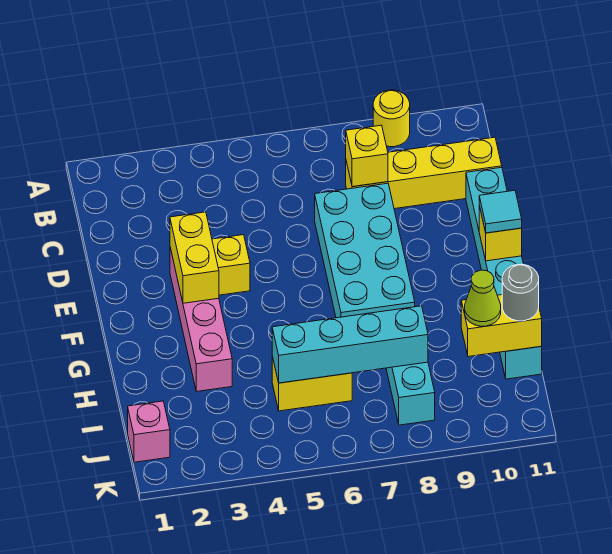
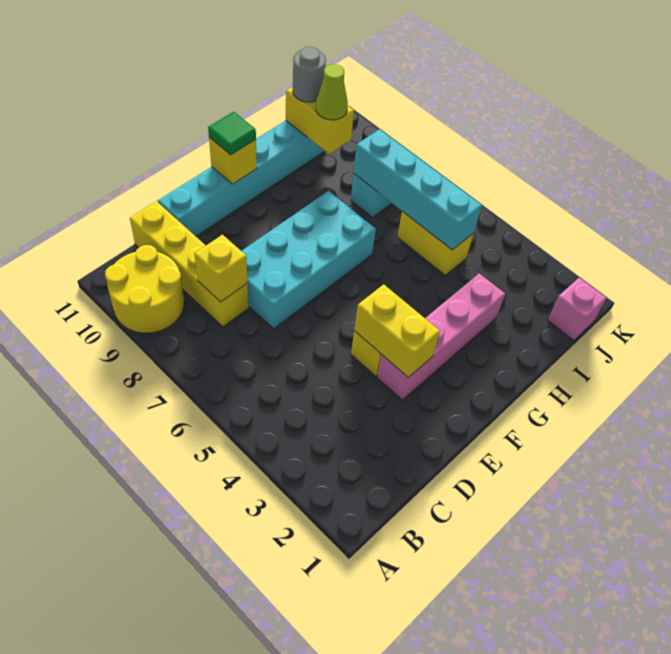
yellow round brick A9 level 1 -> yellow round brick A9:B10 level 1
yellow brick E3:F3 level 2 -> yellow brick E3:E4 level 2
cyan tile F11 level 3 -> green tile F11 level 3

